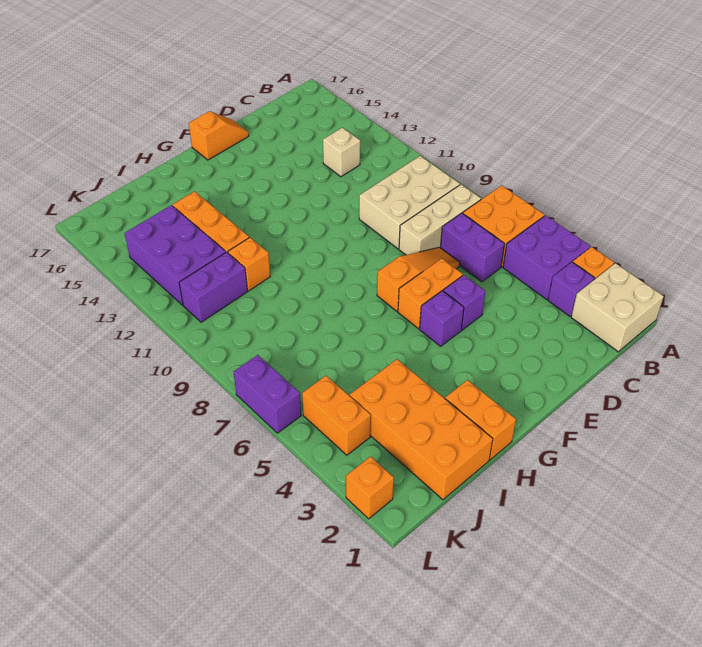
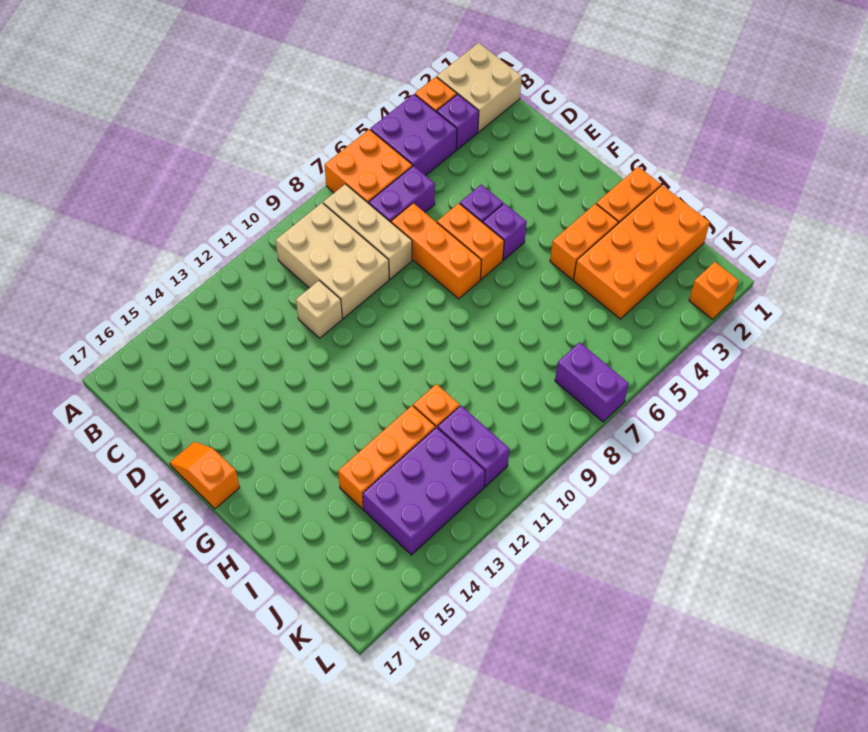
tan brick C13 level 1 -> tan brick D11 level 1
orange slope D7:F7 level 1 top F -> orange brick D7:F7 level 1
orange brick K4:K5 level 1 -> orange brick H3:H4 level 1
purple brick L6:L7 level 1 -> purple brick K7:L7 level 1

